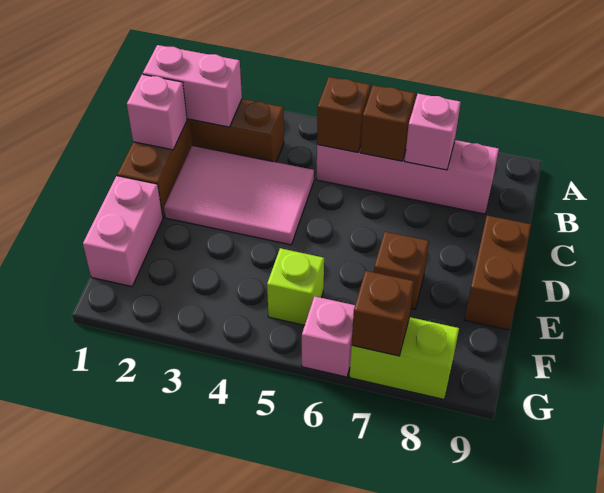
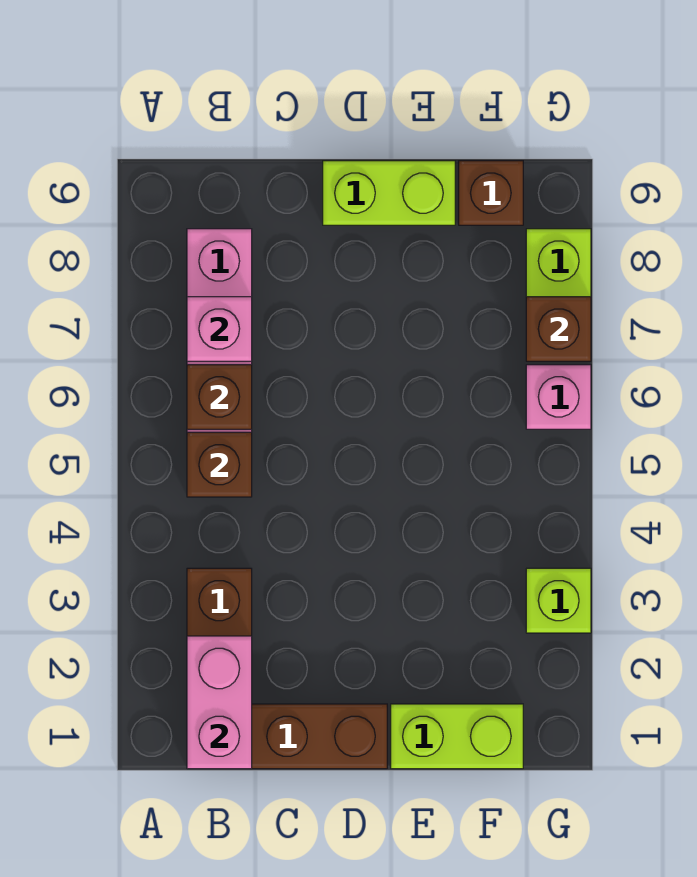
pink brick C1 level 2 -> none
pink tile C2:D4 level 1 -> none
brown brick D9:E9 level 1 -> lime brick D9:E9 level 1
pink brick E1:F1 level 1 -> lime brick E1:F1 level 1
brown brick E7 level 1 -> brown brick F9 level 1
lime brick F5 level 1 -> lime brick G3 level 1

